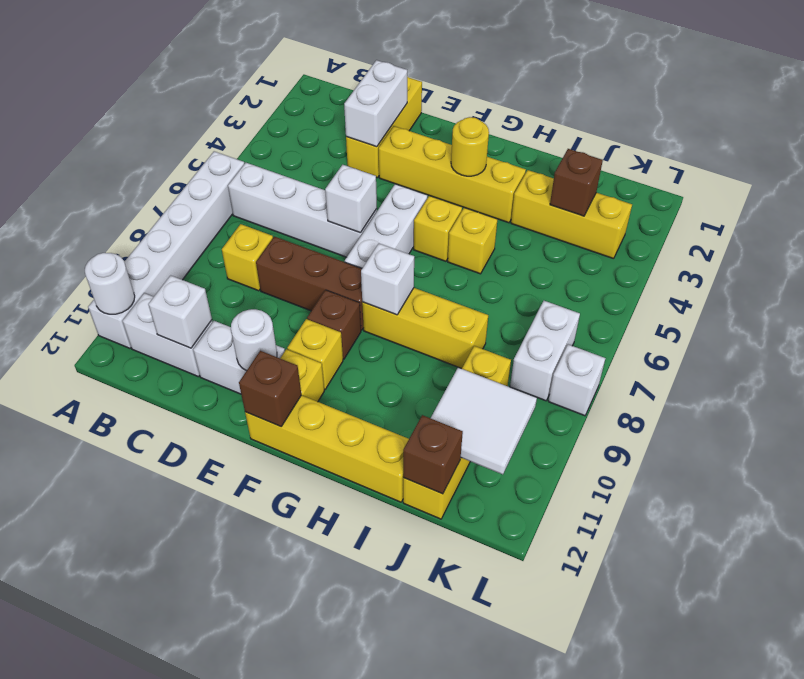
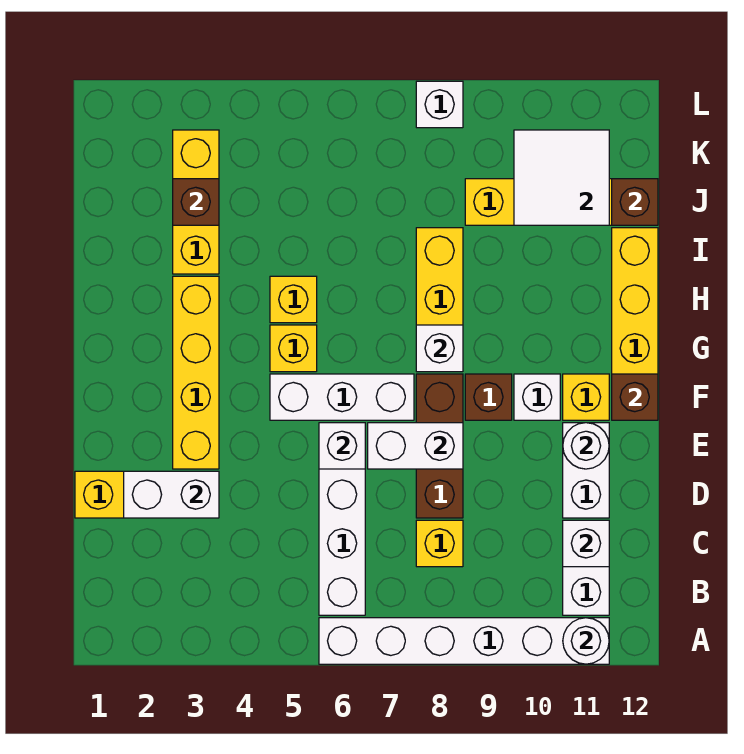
yellow brick F10 level 1 -> white brick F10 level 1
yellow round brick G3 level 2 -> none
white brick K7:K8 level 1 -> white brick E7:E8 level 2

